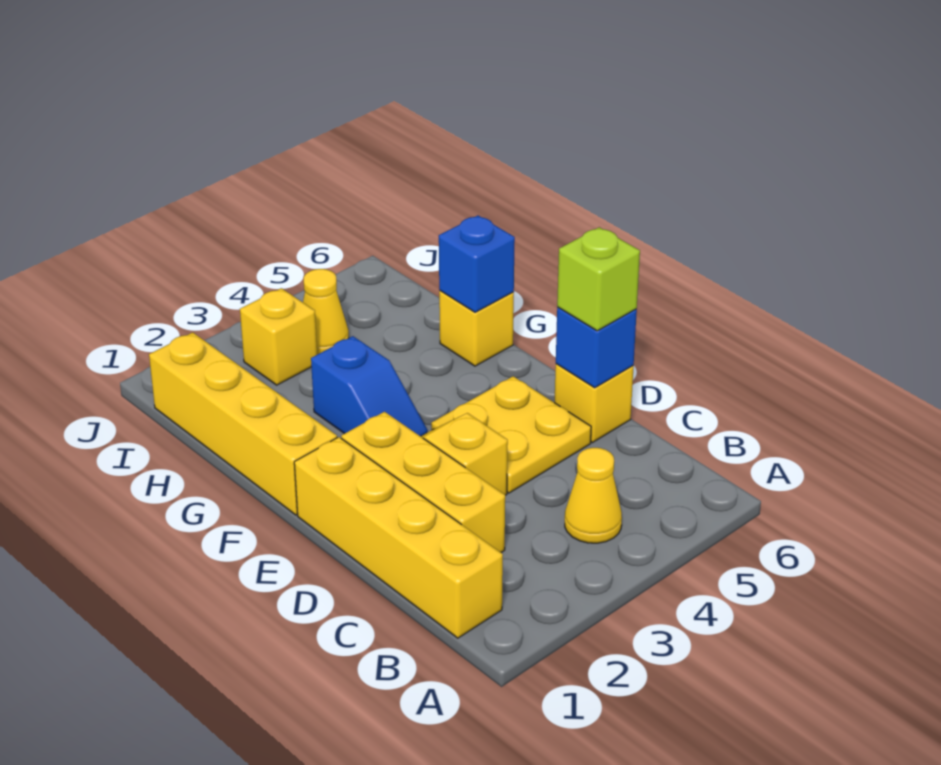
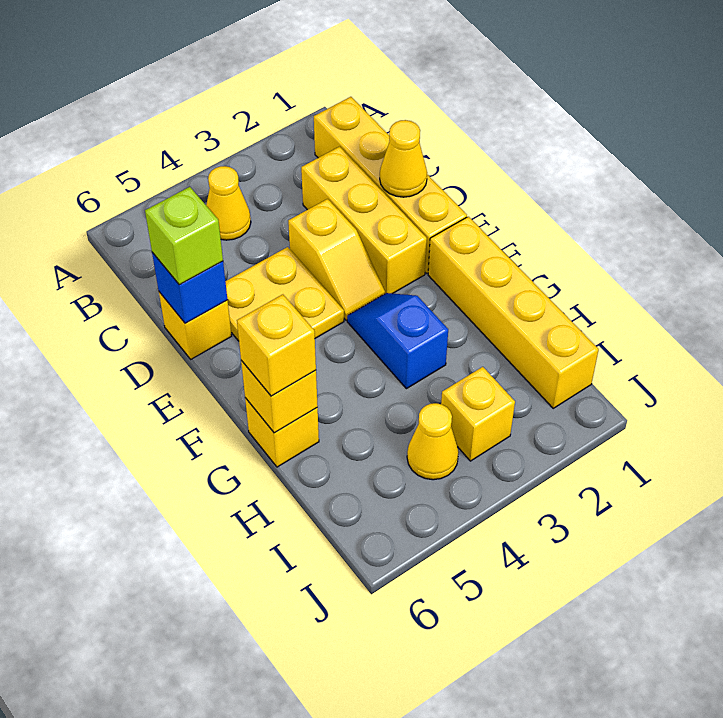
none -> yellow cone D1 level 2
blue brick G6 level 2 -> yellow brick G6 level 2
none -> yellow brick G6 level 3

